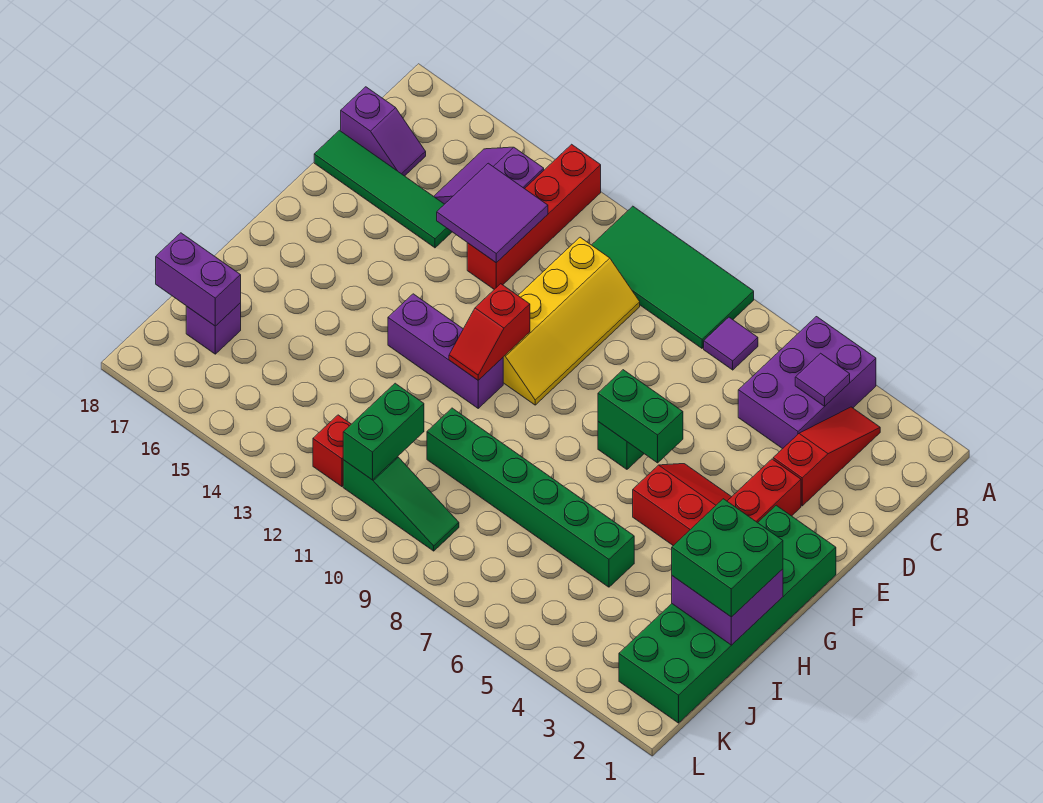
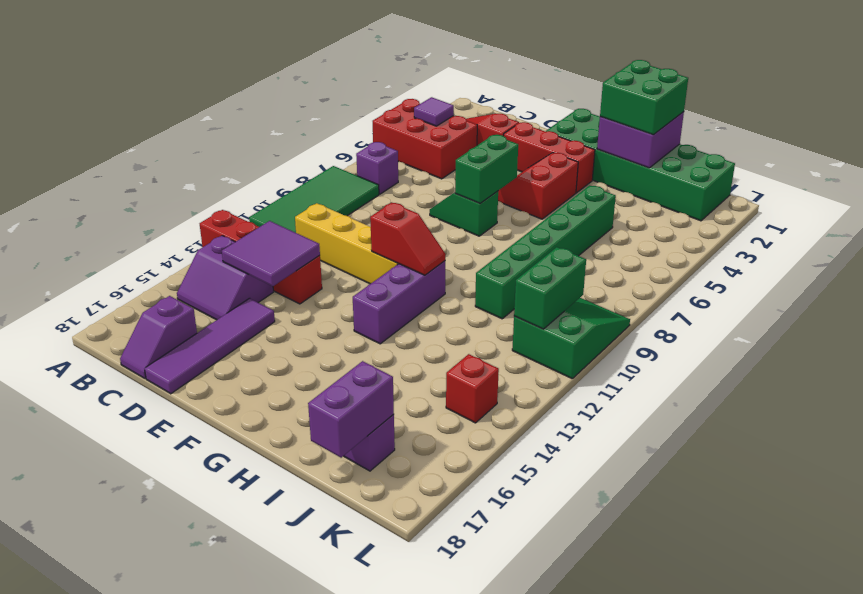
purple brick A4:C5 level 1 -> red brick A4:C5 level 1
purple tile B7 level 1 -> purple brick B7 level 1
purple slope C17:C18 level 1 top 18 -> purple slope C17:C18 level 1 top 17
green tile D15:D18 level 1 -> purple tile D15:D18 level 1
green brick J11:K11 level 2 -> green brick K10:K11 level 2
green slope K9:K11 level 1 top 11 -> green slope K9:L11 level 1 top 11
red brick K12 level 1 -> red brick K14 level 1

